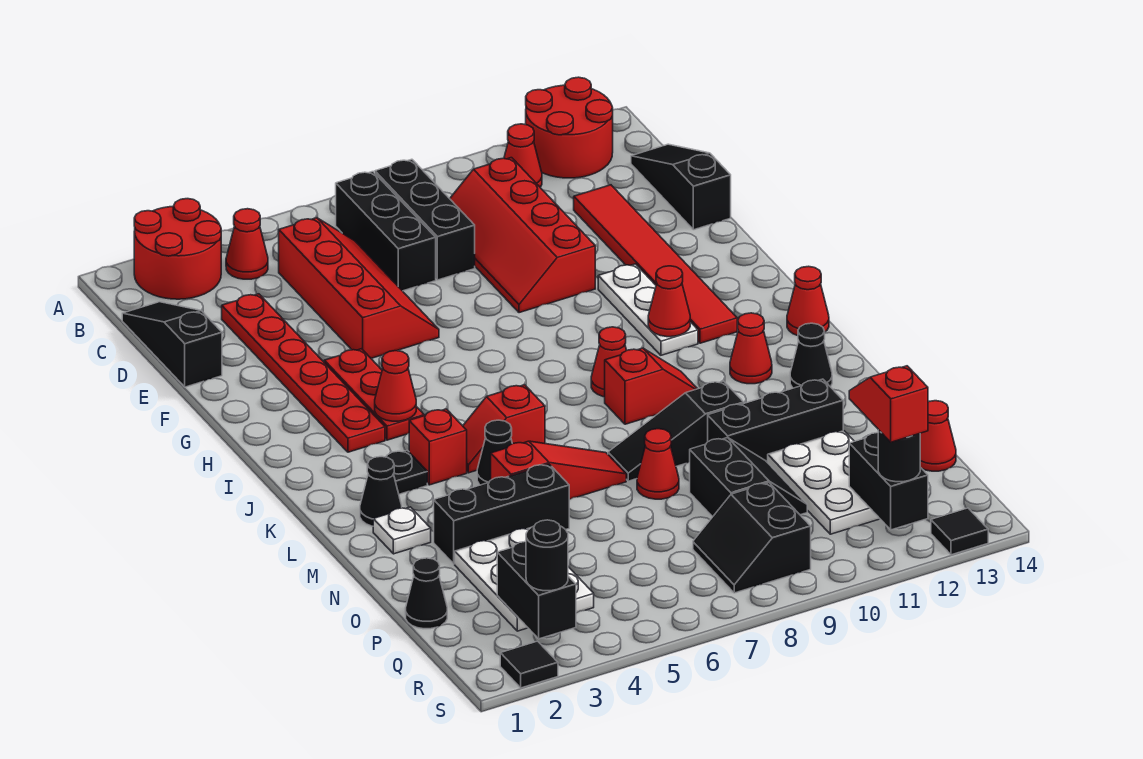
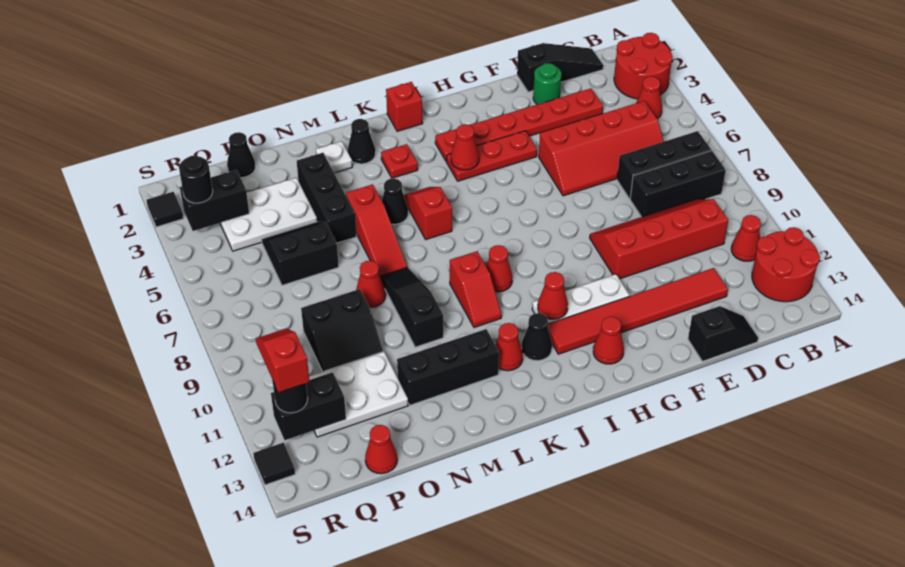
black slope C14:E14 level 1 top E -> black slope D14:E14 level 1 top E
none -> green round brick E2 level 1
red cone J14 level 1 -> red cone H13 level 1
black plate K3 level 1 -> red plate K3 level 1
red brick K4 level 1 -> red brick J1 level 1
black cone L13 level 1 -> black cone J12 level 1
black brick N10:N12 level 1 -> black brick L12:N12 level 1
black slope Q8:R9 level 1 top 9 -> black slope O5:P6 level 1 top 6
red slope Q12:R12 level 4 top R -> red slope R11:R12 level 4 top 12

